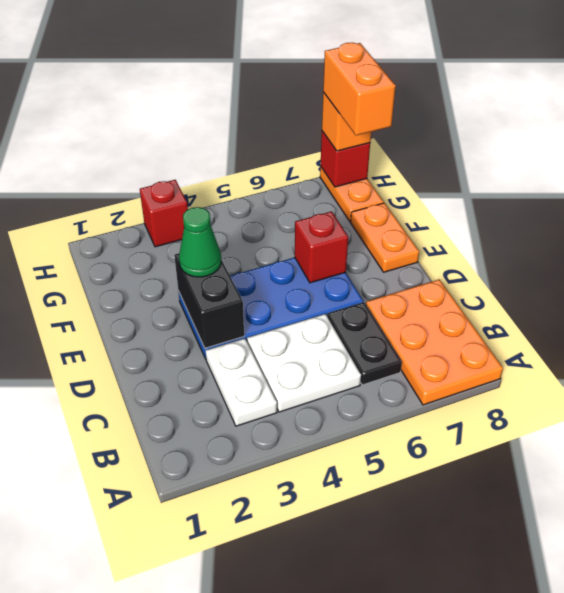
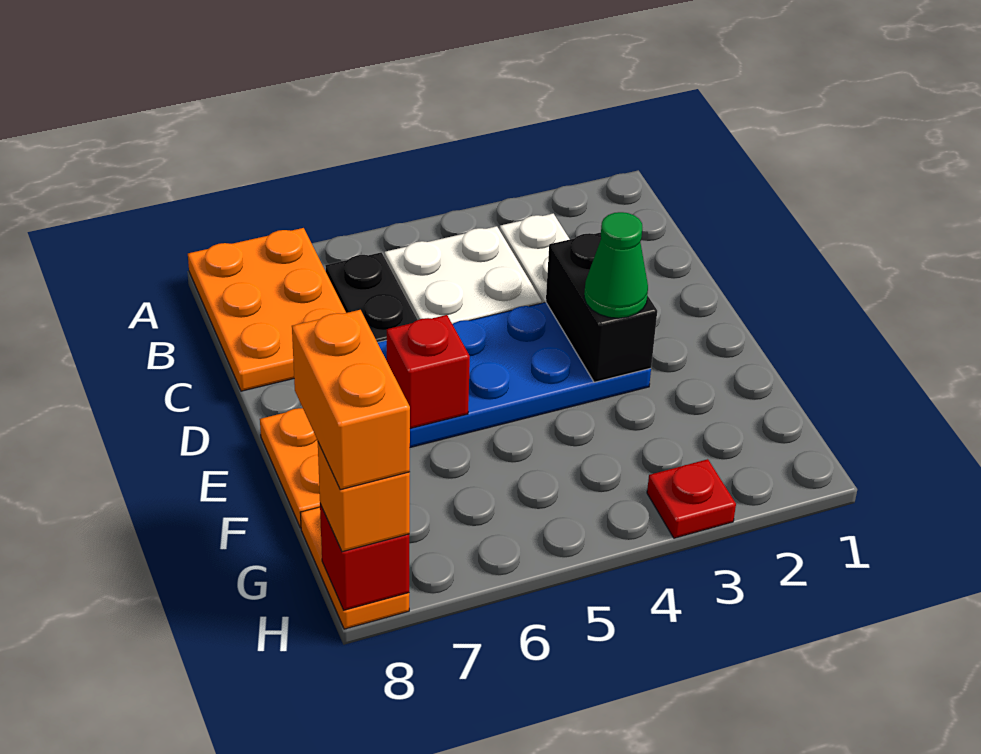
red brick H3 level 1 -> red plate H3 level 1

